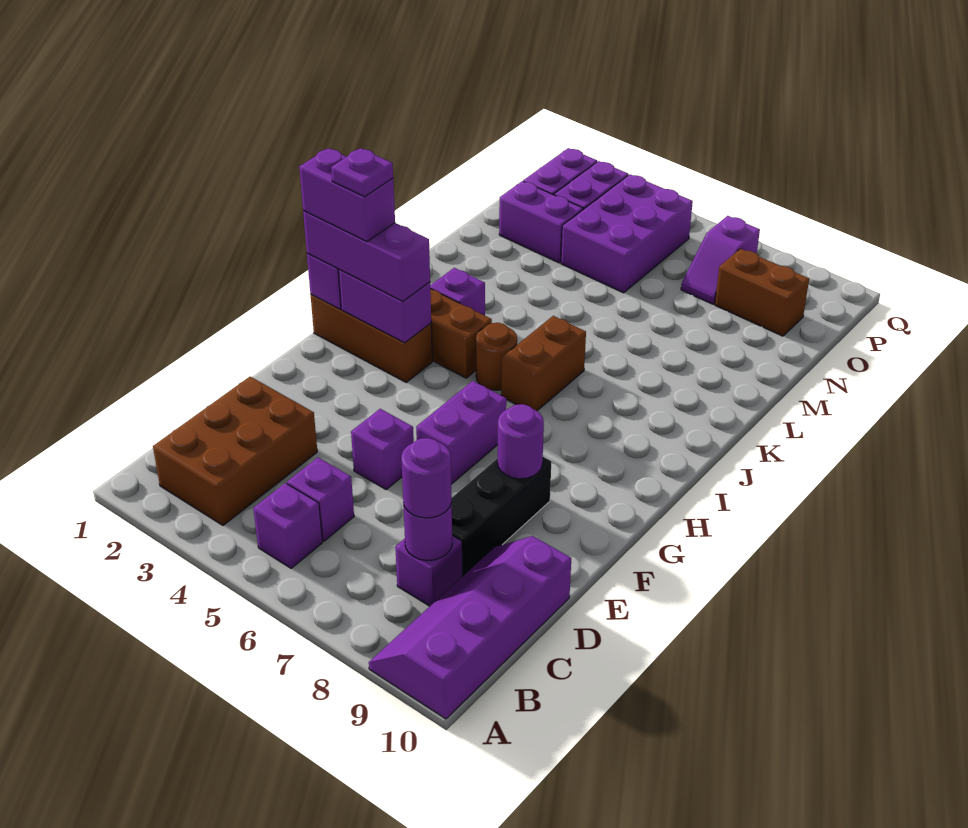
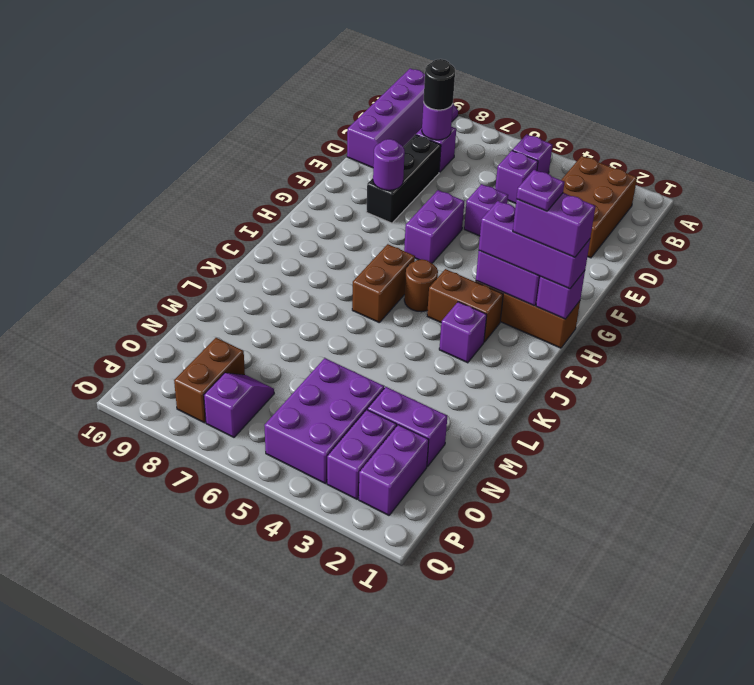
purple round brick C8 level 3 -> black round brick C8 level 3
brown brick O8:O9 level 1 -> brown brick O8:P8 level 1

